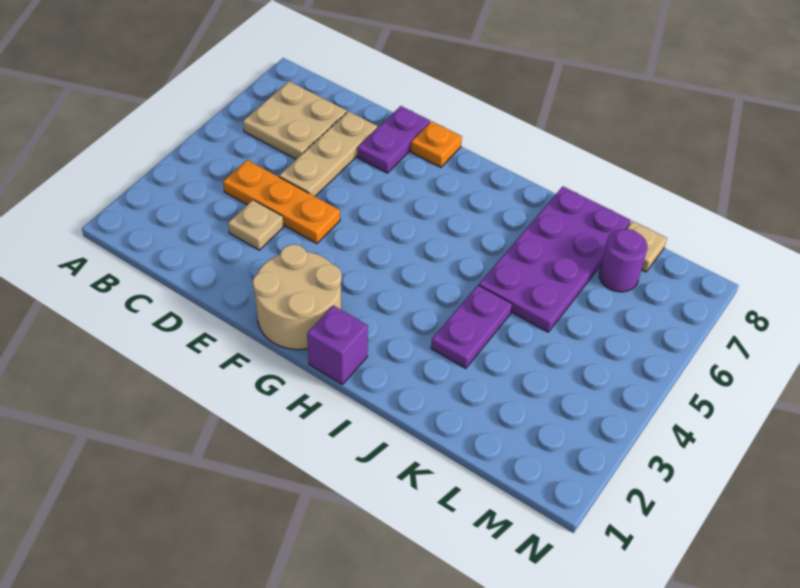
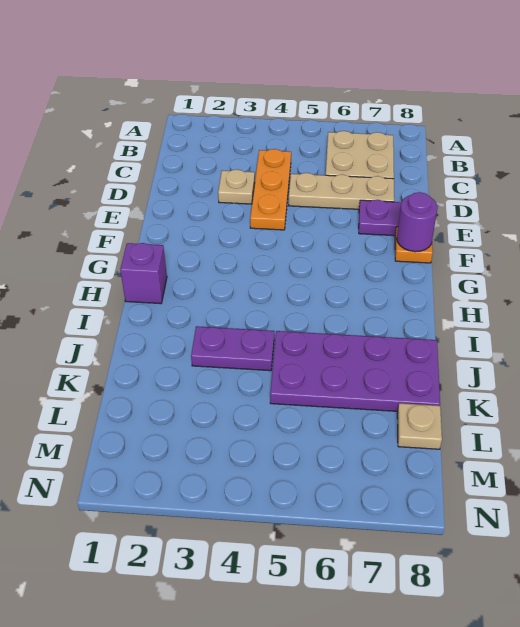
tan round brick F1:G2 level 1 -> none
purple round brick L7 level 1 -> purple round brick F8 level 2

